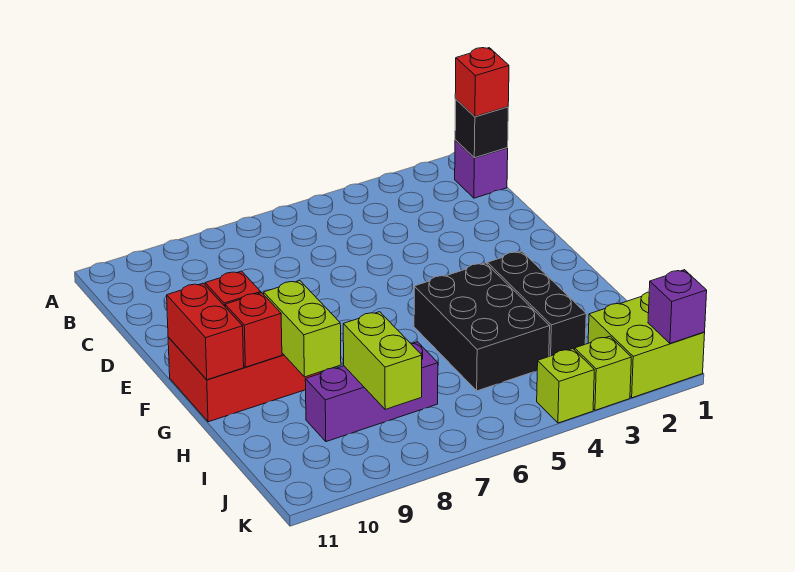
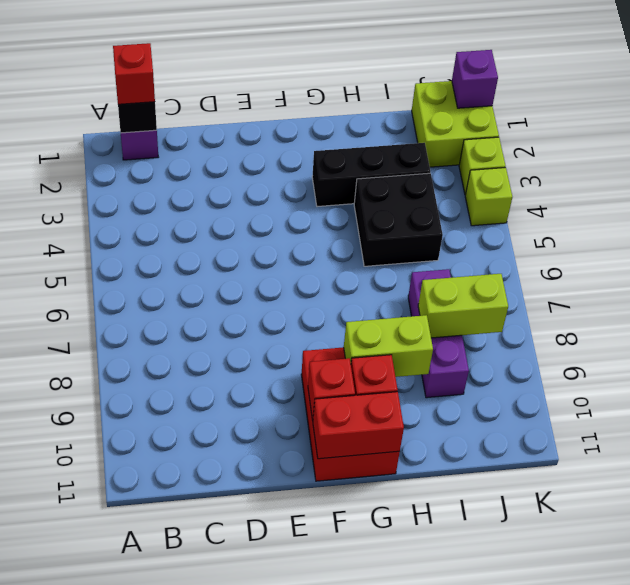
black brick G4:I5 level 1 -> black brick H4:I5 level 1

